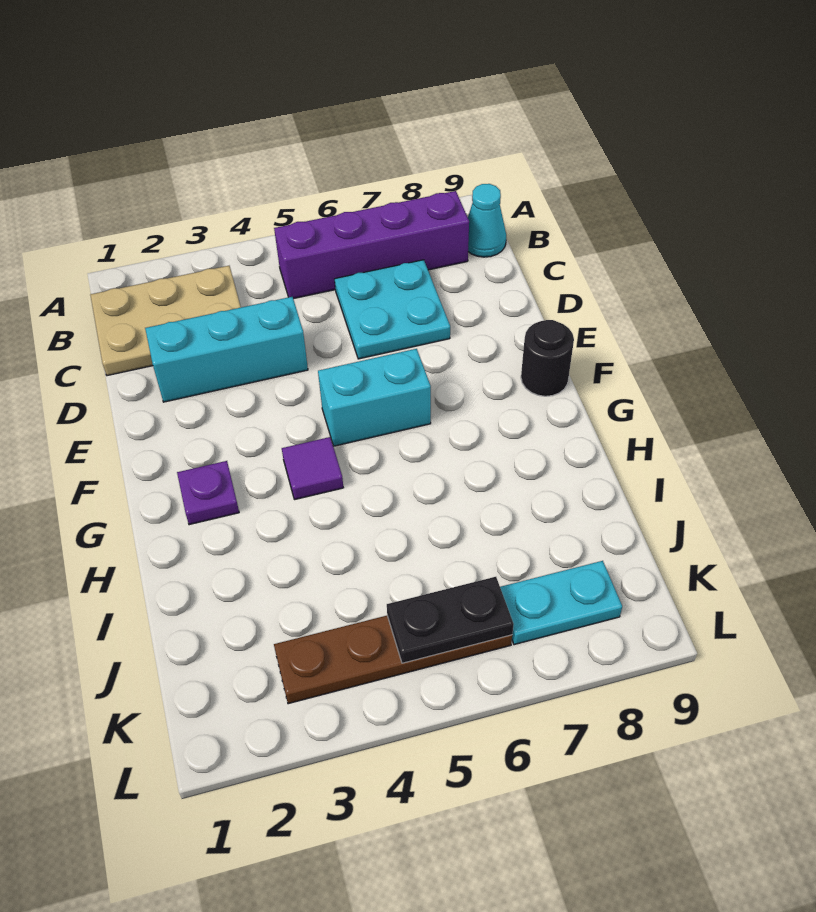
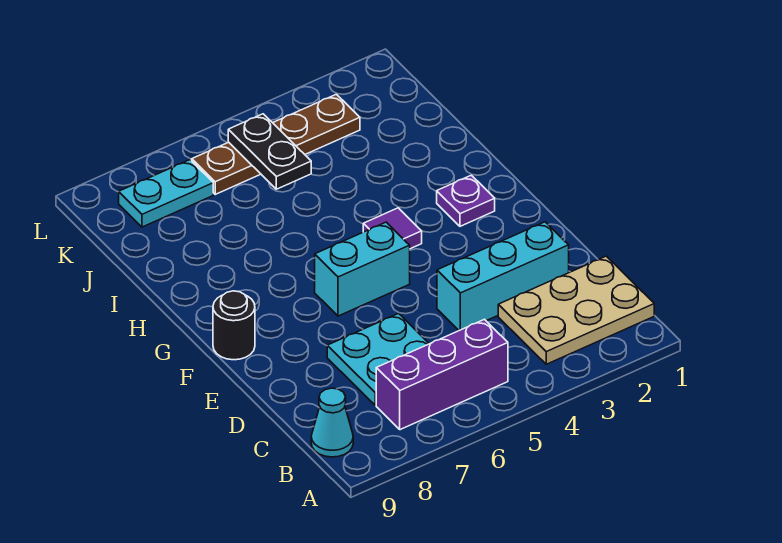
purple brick B5:B8 level 1 -> purple brick B5:B7 level 1
black plate K5:K6 level 2 -> black plate J5:K5 level 2

